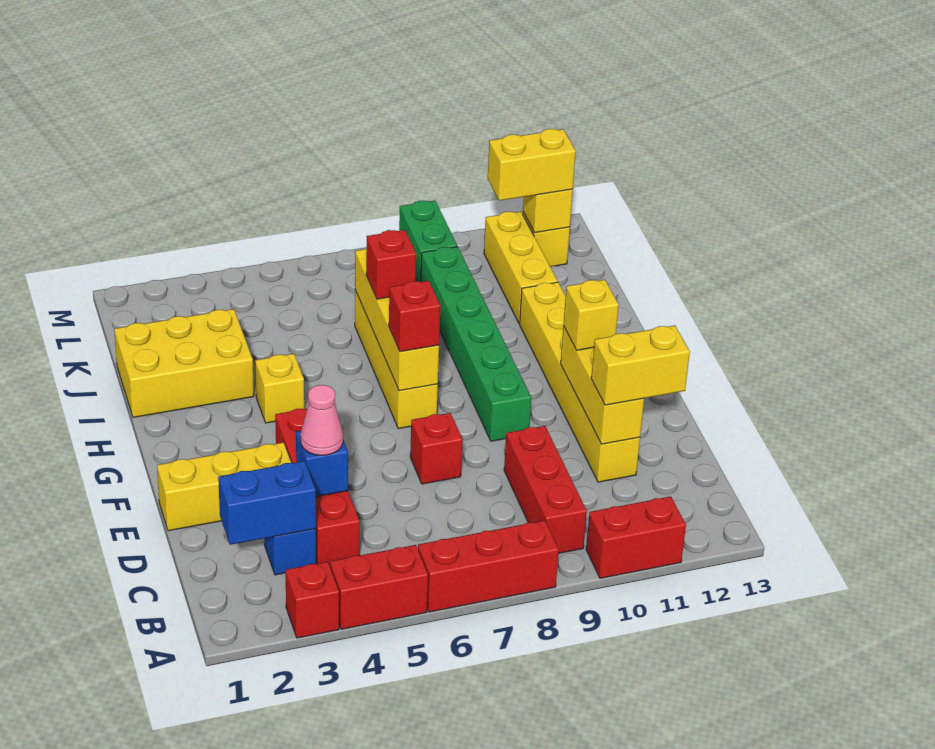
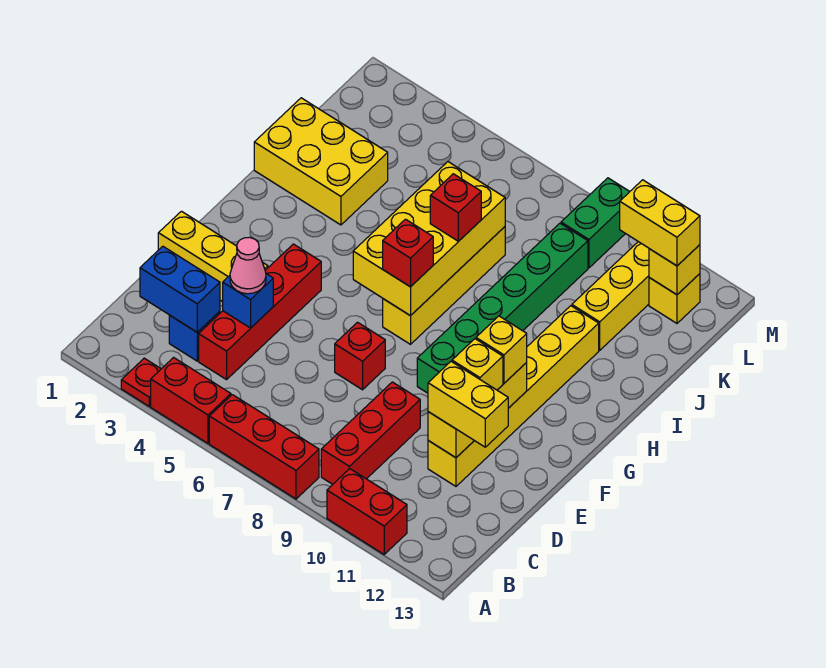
red brick A3 level 1 -> red plate A3 level 1
yellow brick G7:J7 level 2 -> yellow brick G6:J7 level 2
yellow brick H4 level 1 -> yellow brick E11 level 3

